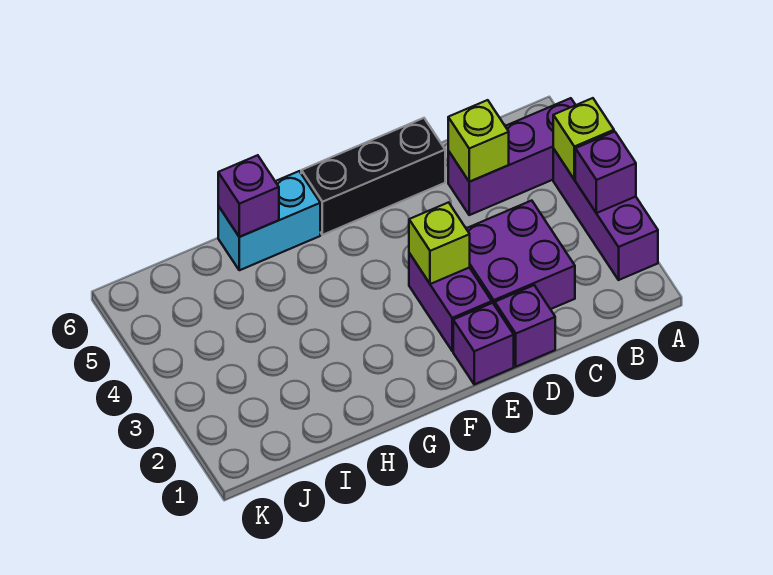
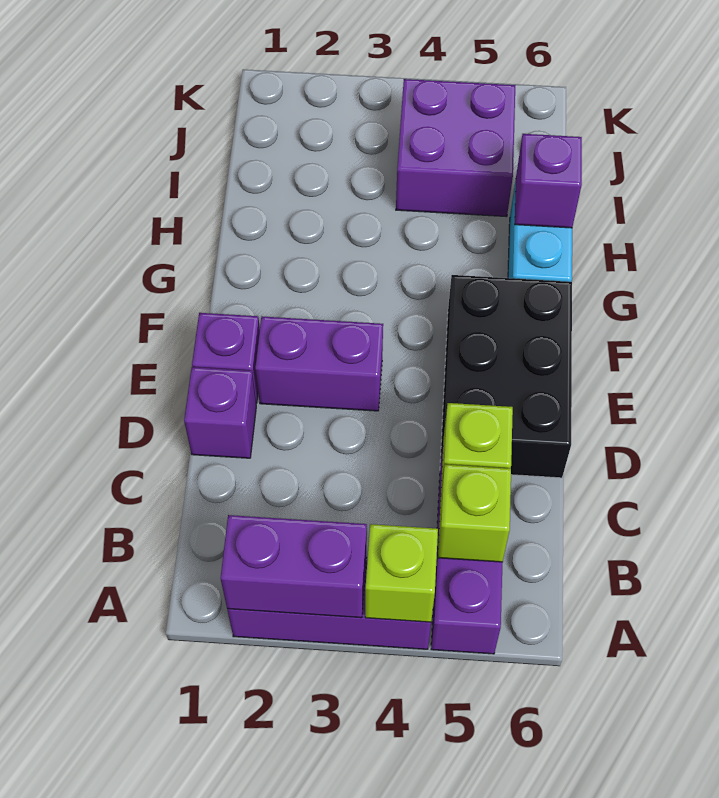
purple brick A3 level 2 -> purple brick A2:A3 level 2
purple brick C2:D3 level 1 -> purple brick I4:J5 level 1
black brick D6:F6 level 1 -> black brick D5:F6 level 1
lime brick E3 level 2 -> lime brick B5 level 2

